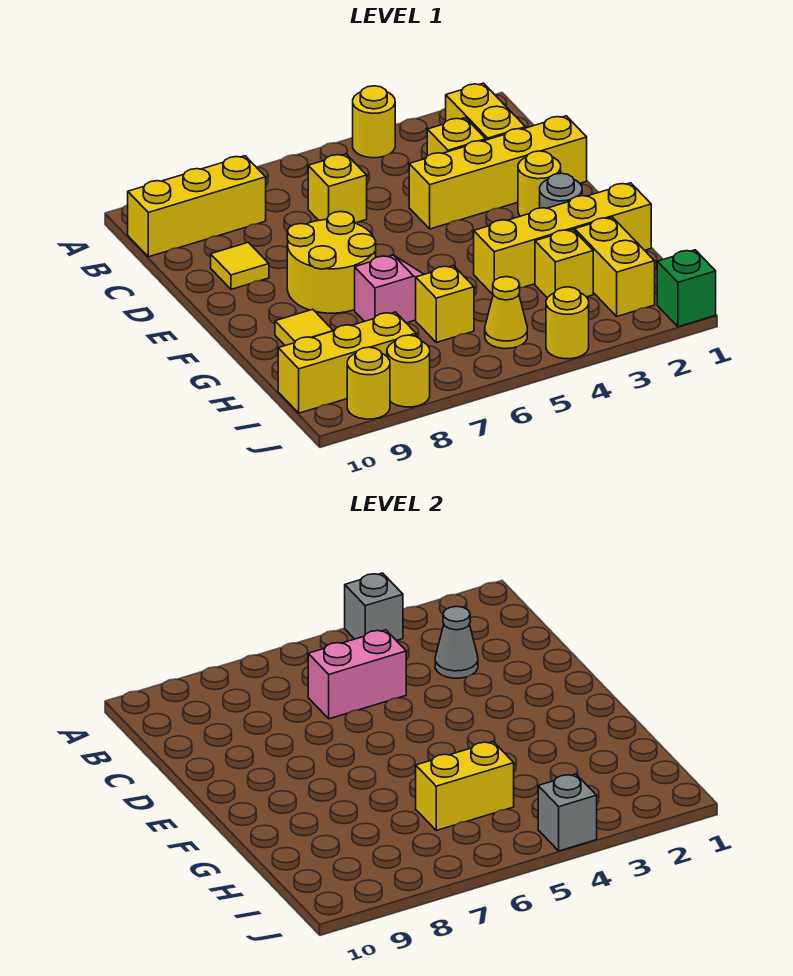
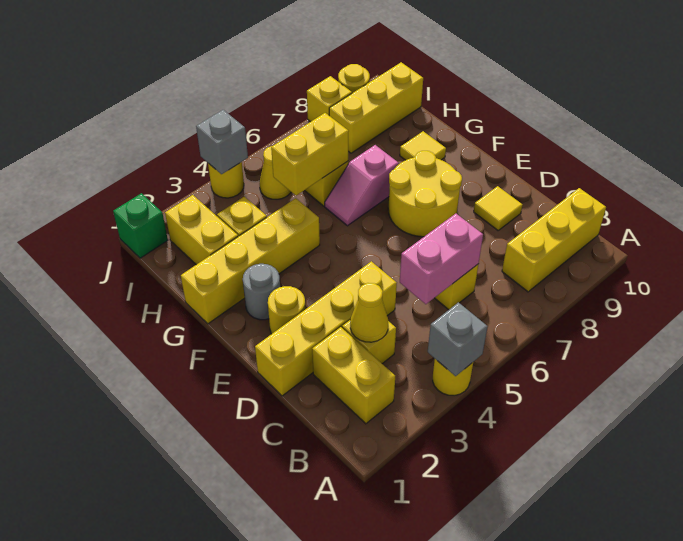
grey cone C3 level 2 -> yellow cone C3 level 2
yellow round brick J8 level 1 -> yellow brick J8 level 1

